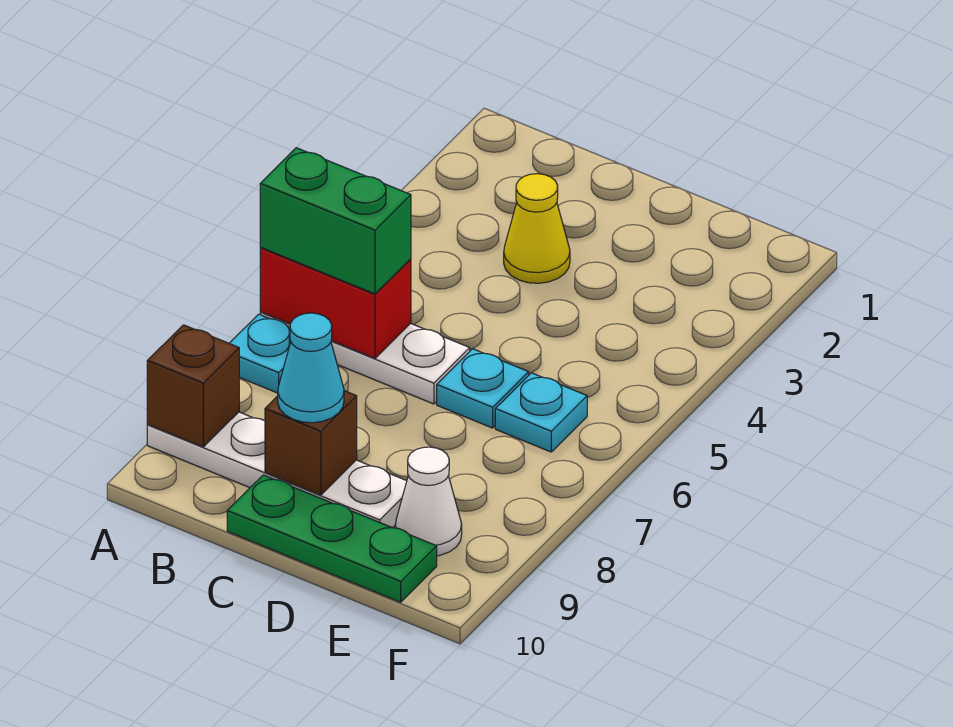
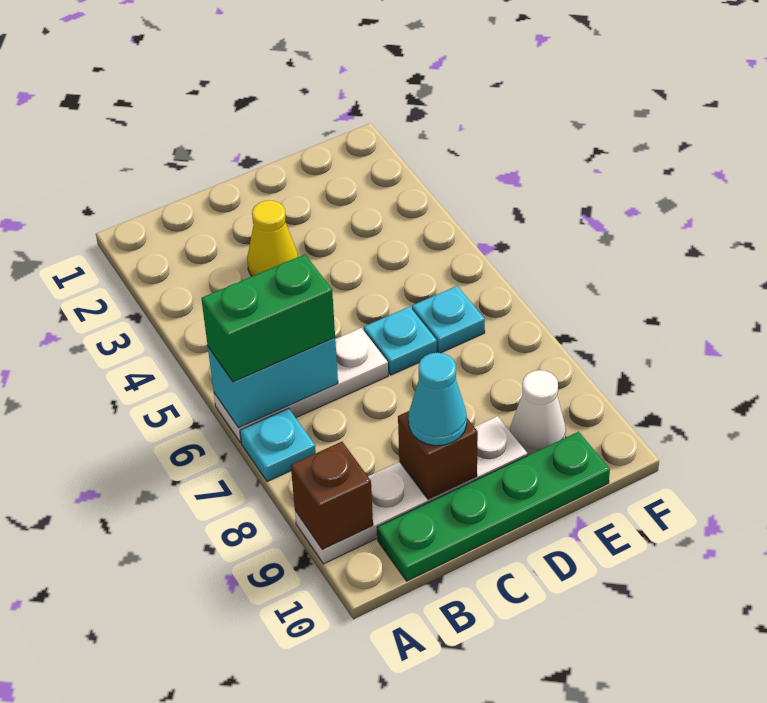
red brick A6:B6 level 2 -> cyan brick A6:B6 level 2
green plate C10:E10 level 1 -> green plate B10:E10 level 1

